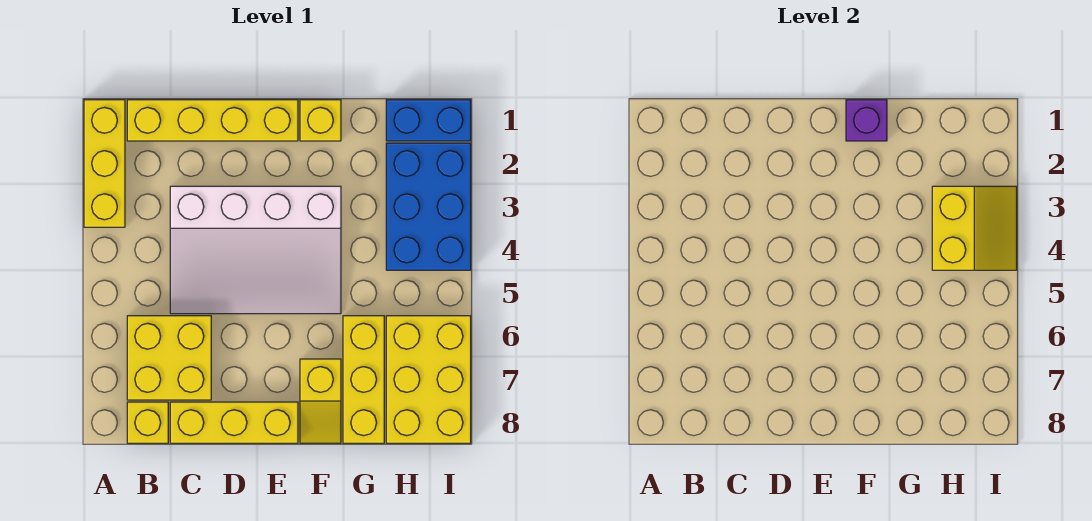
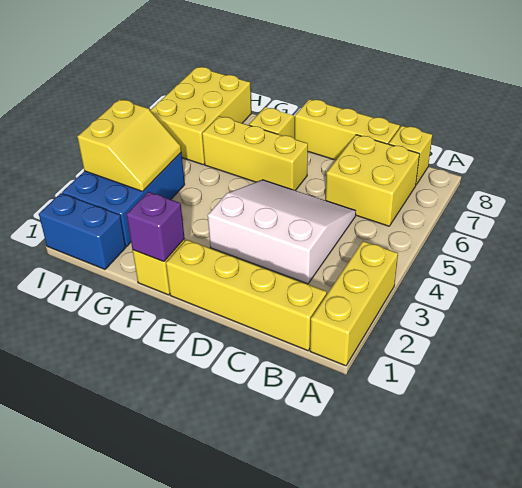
white slope C3:F5 level 1 top 3 -> white slope C3:E5 level 1 top 3
yellow brick G6:G8 level 1 -> yellow brick E6:G6 level 1
yellow slope H3:I4 level 2 top H -> yellow slope H3:I4 level 2 top I

